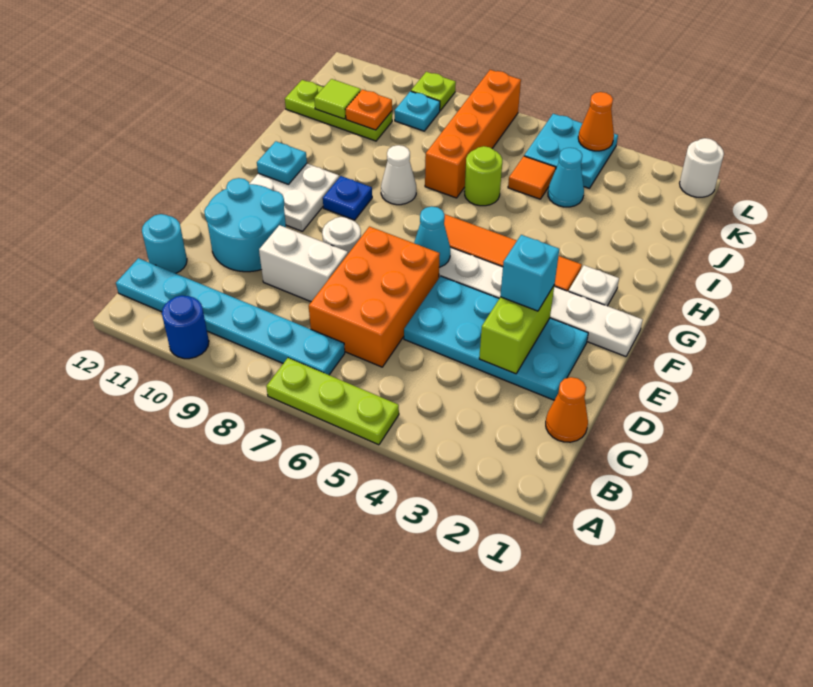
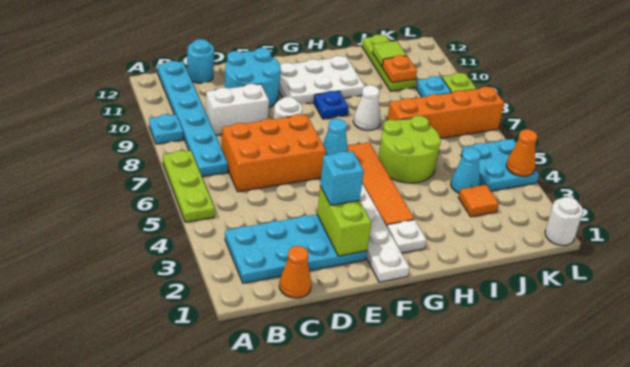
blue round brick A10 level 1 -> none
cyan plate D2:E5 level 1 -> cyan plate B2:E3 level 1
lime brick D3:E3 level 2 -> lime brick E2:E3 level 2
white brick D8:D9 level 1 -> white brick C9:D9 level 1
white plate F10:G11 level 1 -> white plate F10:H11 level 1
cyan plate G11 level 2 -> cyan plate A9 level 1
lime round brick I6 level 1 -> lime round brick H5:I6 level 1
orange tile J5 level 1 -> orange tile J3 level 1

